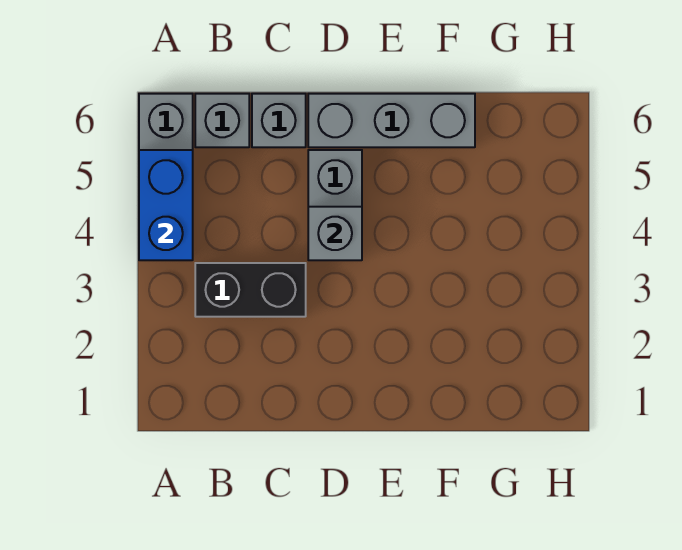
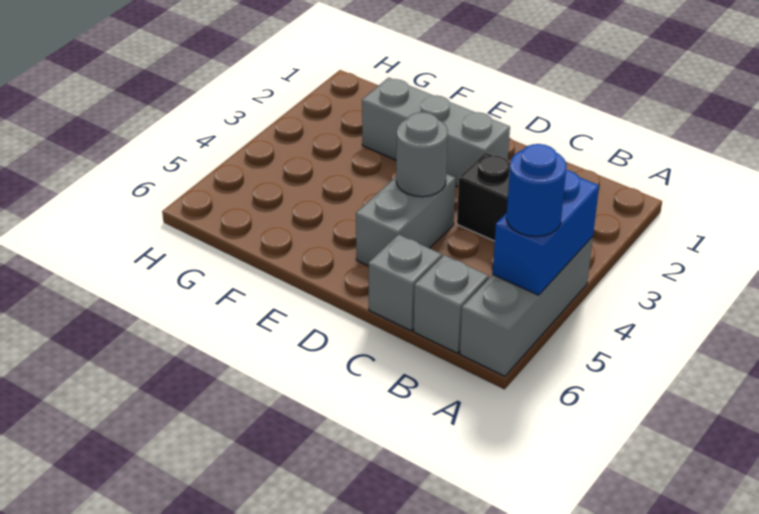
none -> blue round brick A5 level 3
grey brick D4 level 2 -> grey round brick D4 level 2
grey brick D6:F6 level 1 -> grey brick D2:F2 level 1

